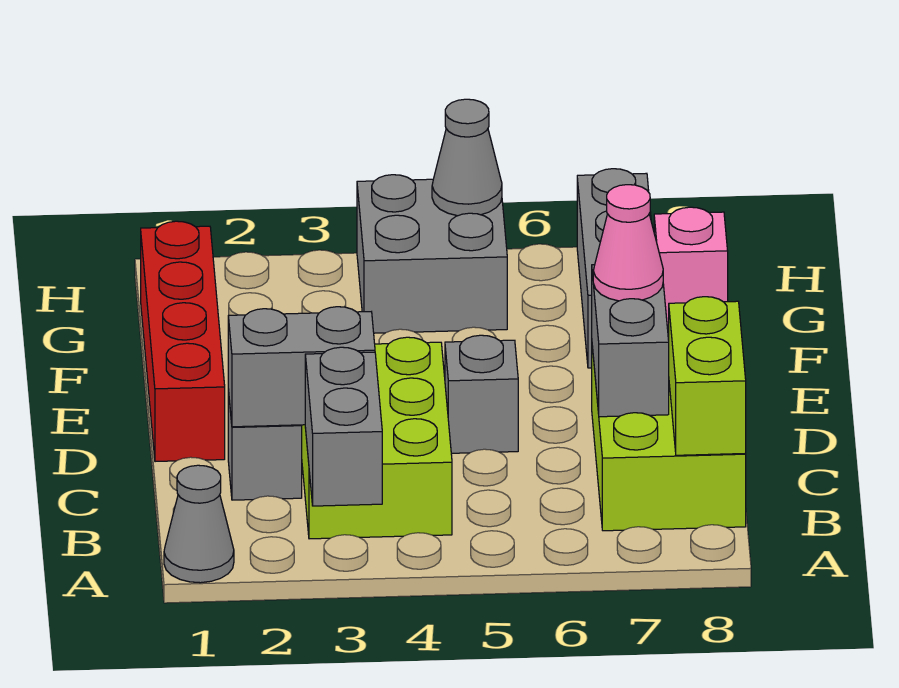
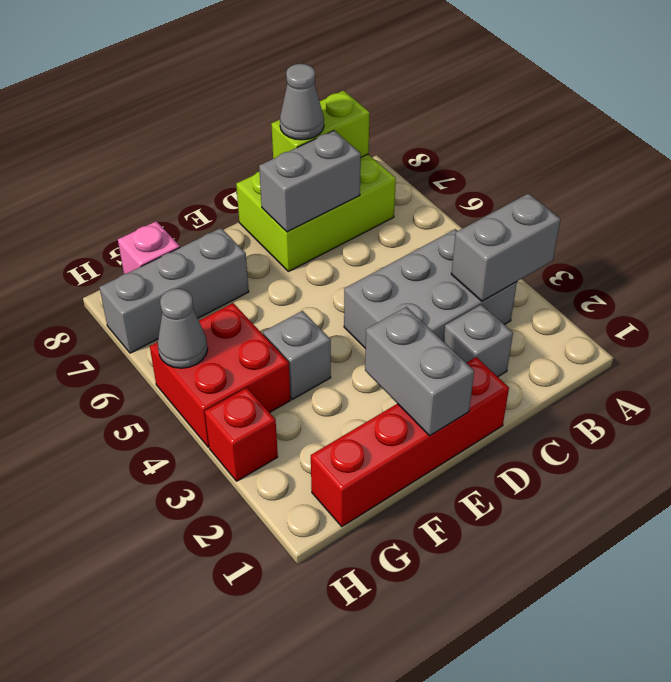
grey cone A1 level 1 -> grey cone C8 level 3
lime brick B3:D4 level 1 -> grey brick B3:D4 level 1
grey brick C2:C3 level 2 -> grey brick E1:E2 level 2
grey brick D5 level 1 -> grey brick F4 level 1
pink cone D7 level 3 -> none
grey brick G4:H5 level 1 -> red brick G4:H5 level 1
none -> red brick H3 level 1

